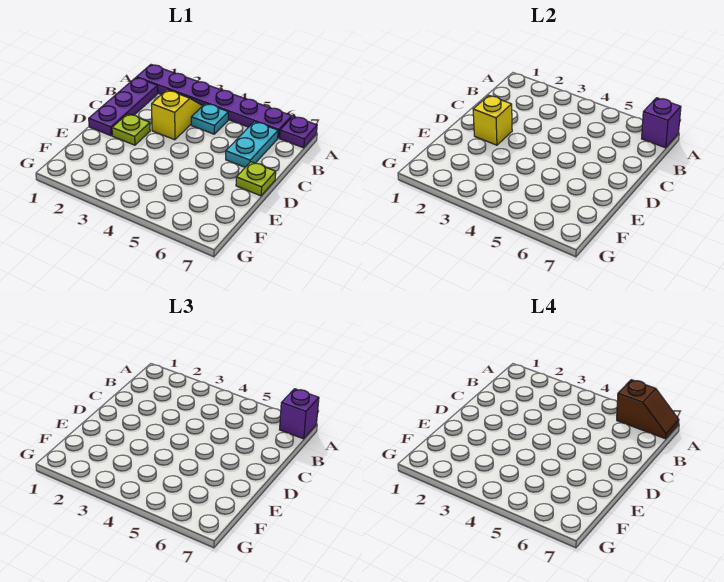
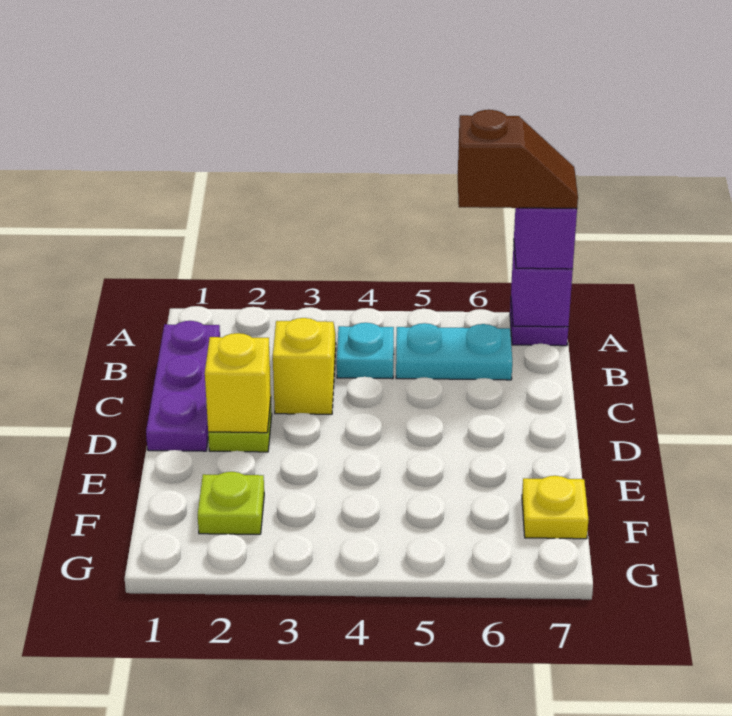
purple plate A1:A6 level 1 -> none
cyan plate B6:C6 level 1 -> cyan plate B5:B6 level 1
lime plate D7 level 1 -> lime plate F2 level 1
none -> yellow plate F7 level 1

